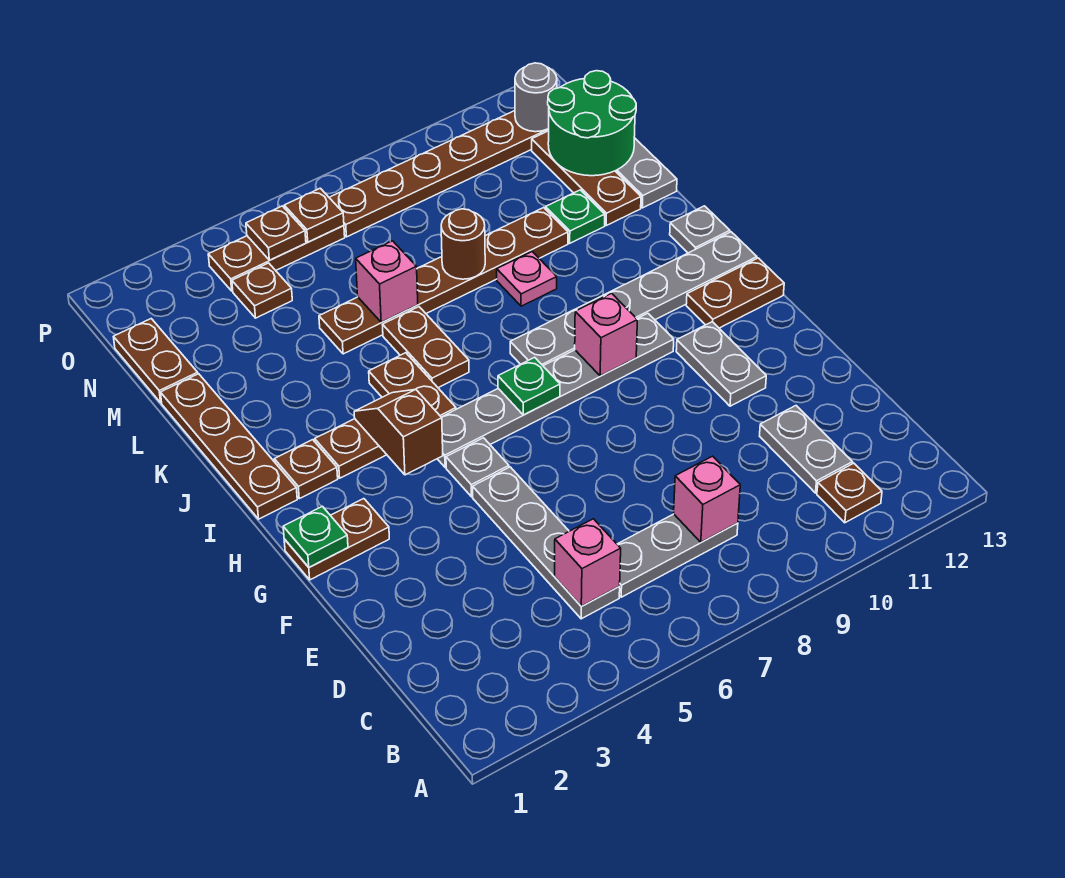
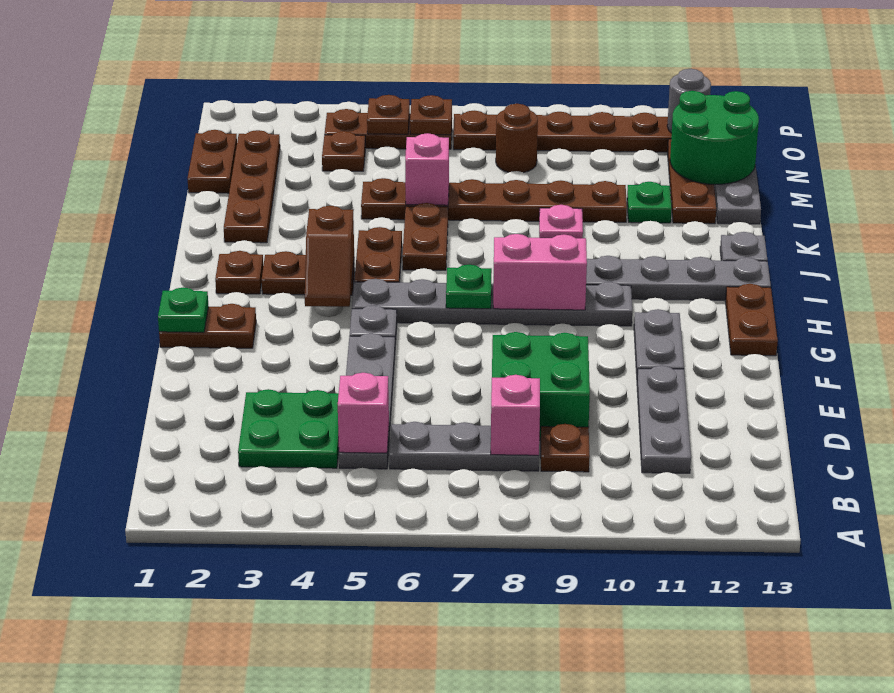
brown plate B11 level 1 -> brown plate C9 level 1
none -> green plate C3:D4 level 1
grey plate C11:D11 level 1 -> grey plate C11:E11 level 1
none -> green brick D8:E9 level 1
brown slope H4:I4 level 2 top H -> brown slope H4:I4 level 2 top I
pink brick H9 level 2 -> pink brick H8:H9 level 2
brown plate H12:H13 level 1 -> brown plate G13:H13 level 1
brown plate I1:L1 level 1 -> brown plate K2:N2 level 1
brown round brick L8 level 2 -> brown round brick N8 level 1

